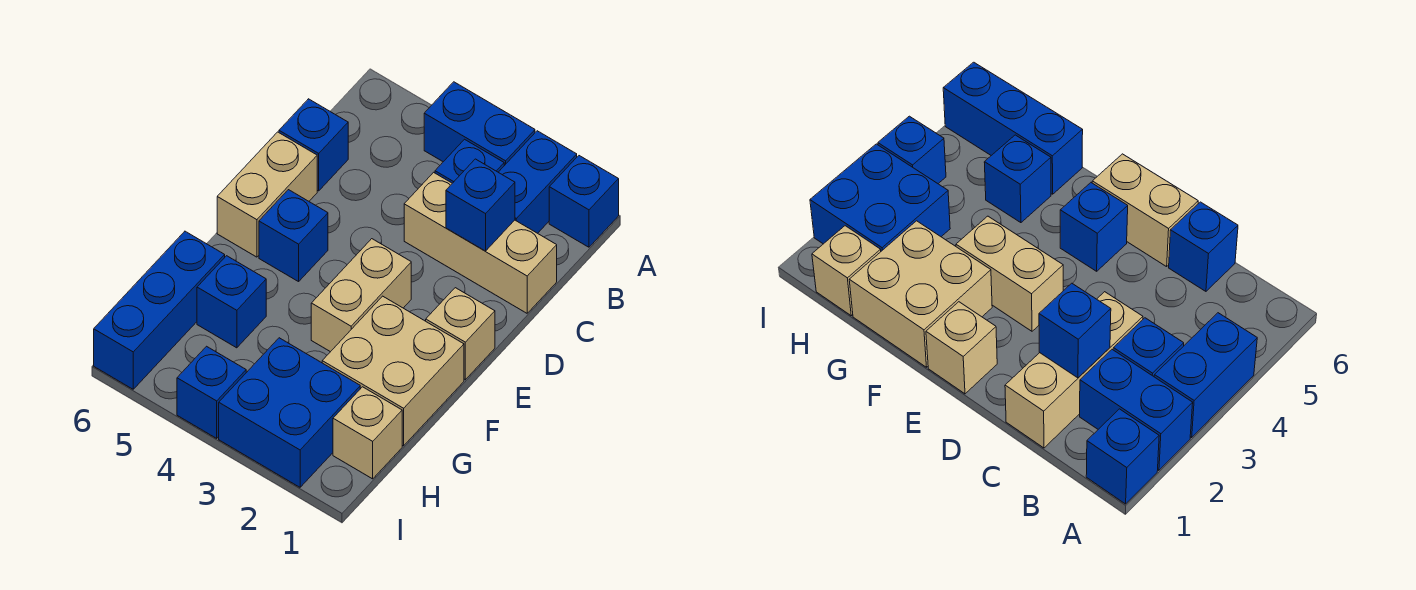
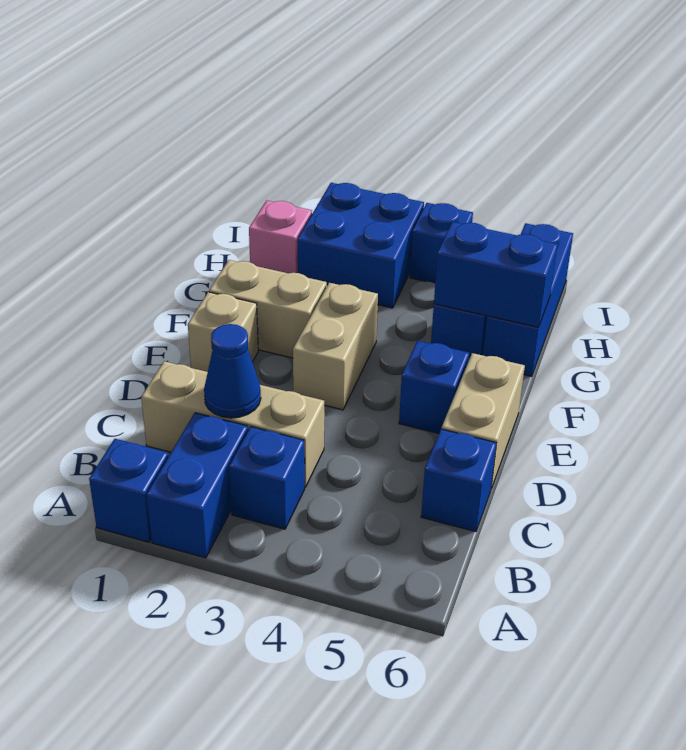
blue brick A3:A4 level 1 -> blue brick G5:G6 level 2
blue brick C2 level 2 -> blue cone C2 level 2
tan brick F1:G2 level 1 -> tan brick F1:F2 level 1
tan brick H1 level 1 -> pink brick H1 level 1

